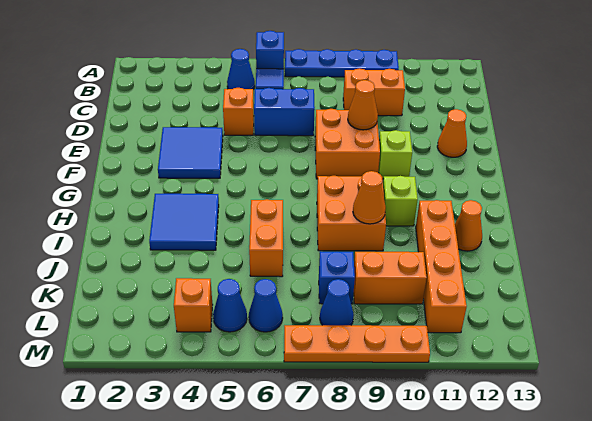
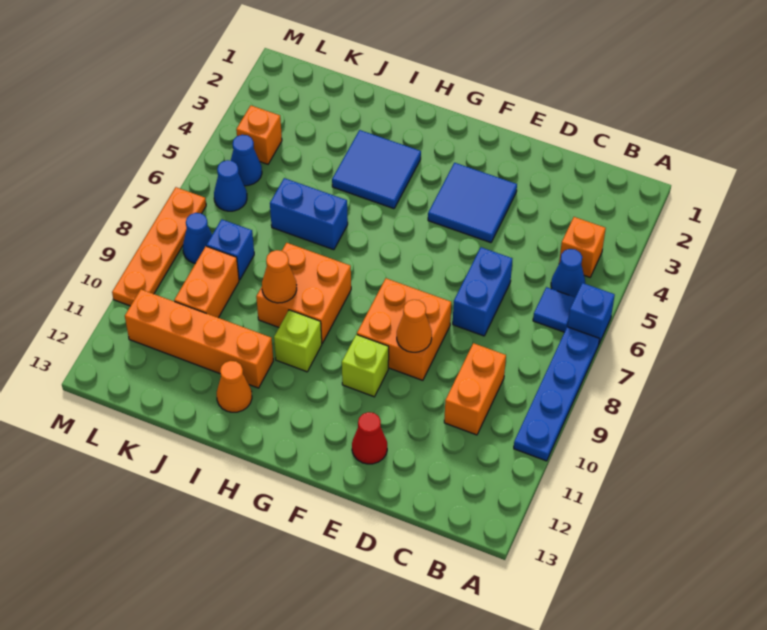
orange brick D5 level 1 -> orange brick B4 level 1
orange cone E12 level 1 -> red cone E12 level 1
orange brick I6:J6 level 1 -> blue brick I6:J6 level 1

